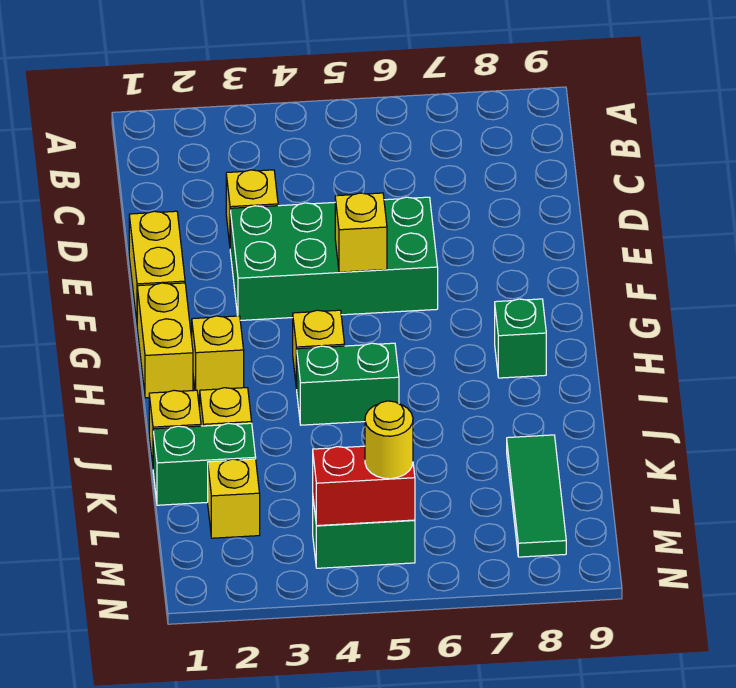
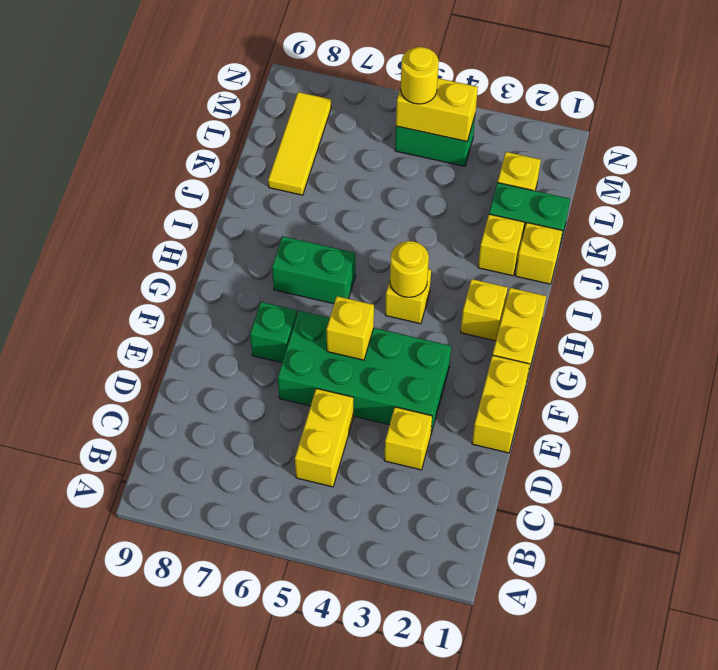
none -> yellow brick C5:D5 level 1
none -> yellow round brick H4 level 2
green brick H8 level 1 -> green brick F7 level 1
green brick I4:I5 level 1 -> green brick H6:H7 level 1
green tile K8:M8 level 1 -> yellow tile K8:M8 level 1
red brick M4:M5 level 2 -> yellow brick M4:M5 level 2

